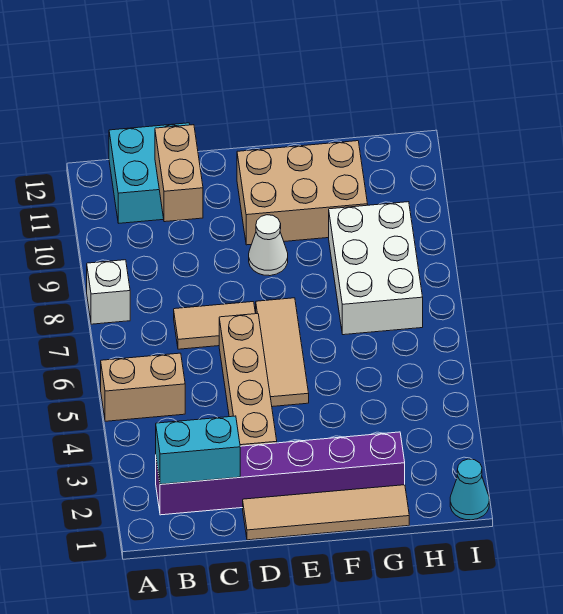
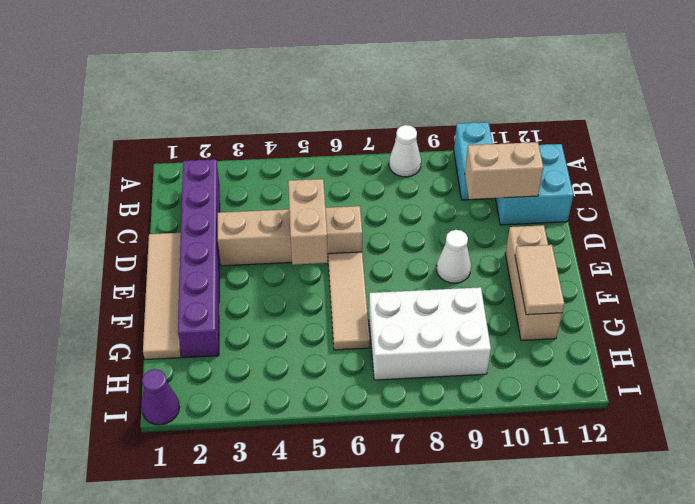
tan brick A5:B5 level 1 -> tan brick D5:E5 level 2
white brick A8 level 1 -> white cone A8 level 1
cyan brick B2:C2 level 2 -> cyan brick A10:B10 level 1
tan tile C7:D7 level 1 -> tan tile F11:G11 level 2
tan tile E5:E7 level 1 -> tan tile E6:G6 level 1
tan brick E10:G11 level 1 -> tan brick E11:G11 level 1
cyan cone I1 level 1 -> purple cone I1 level 1

